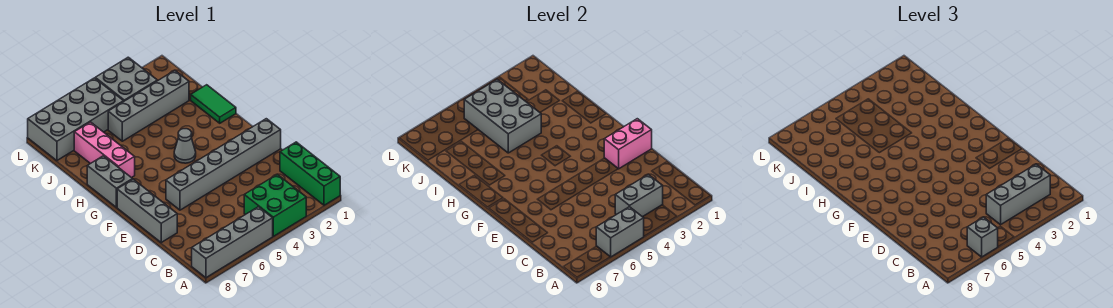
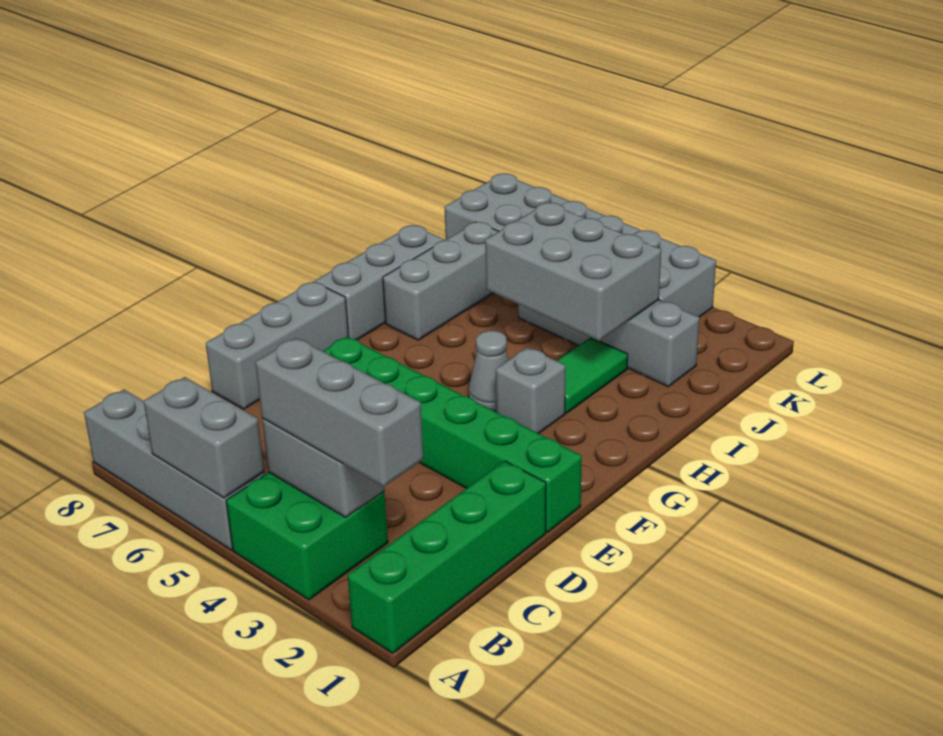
green brick A1:C1 level 1 -> green brick A1:D1 level 1
grey brick A6 level 3 -> grey brick G3 level 1
grey brick E1:E6 level 1 -> green brick E1:E6 level 1
pink brick E1:E2 level 2 -> none
grey brick G8:H8 level 1 -> grey brick G8:I8 level 1
green tile H1:I1 level 1 -> green tile H3:I3 level 1
pink brick H7:J7 level 1 -> grey brick H7:J7 level 1
grey brick I4:K5 level 2 -> grey brick I3:J5 level 2

